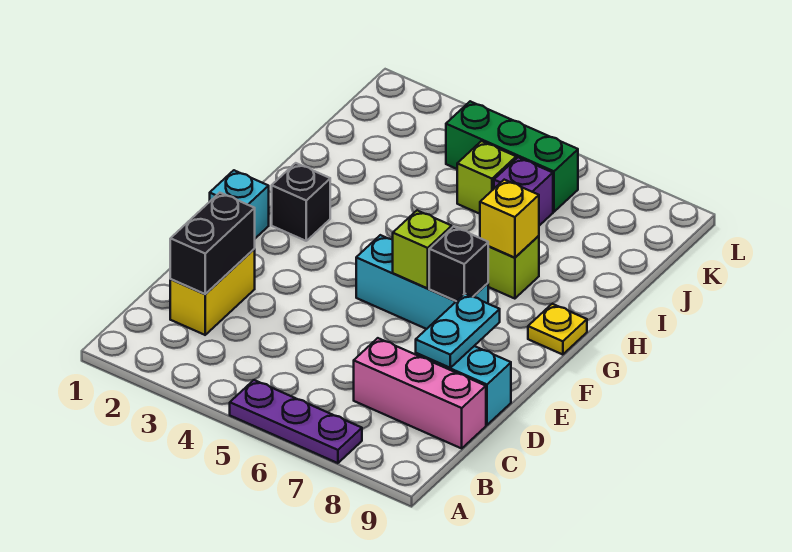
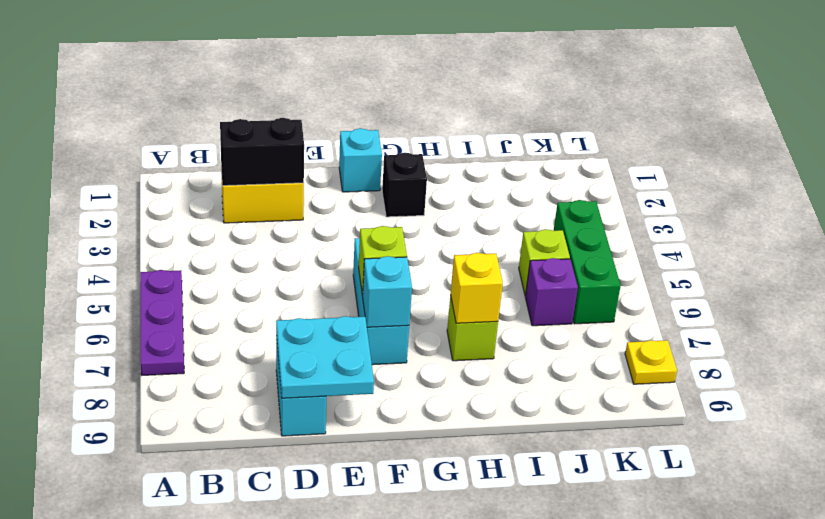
pink brick C7:C9 level 1 -> none
cyan plate D8:E8 level 2 -> cyan plate D8:E9 level 2
black brick F7 level 2 -> cyan brick F7 level 2
yellow plate G9 level 1 -> yellow plate L8 level 1

